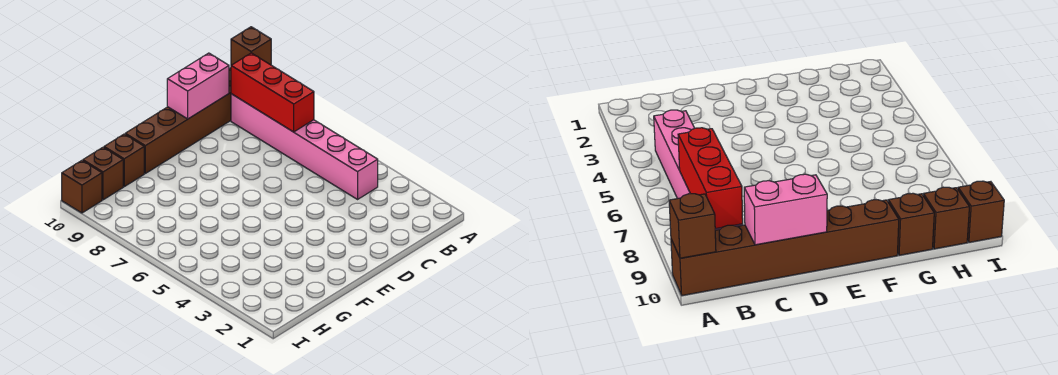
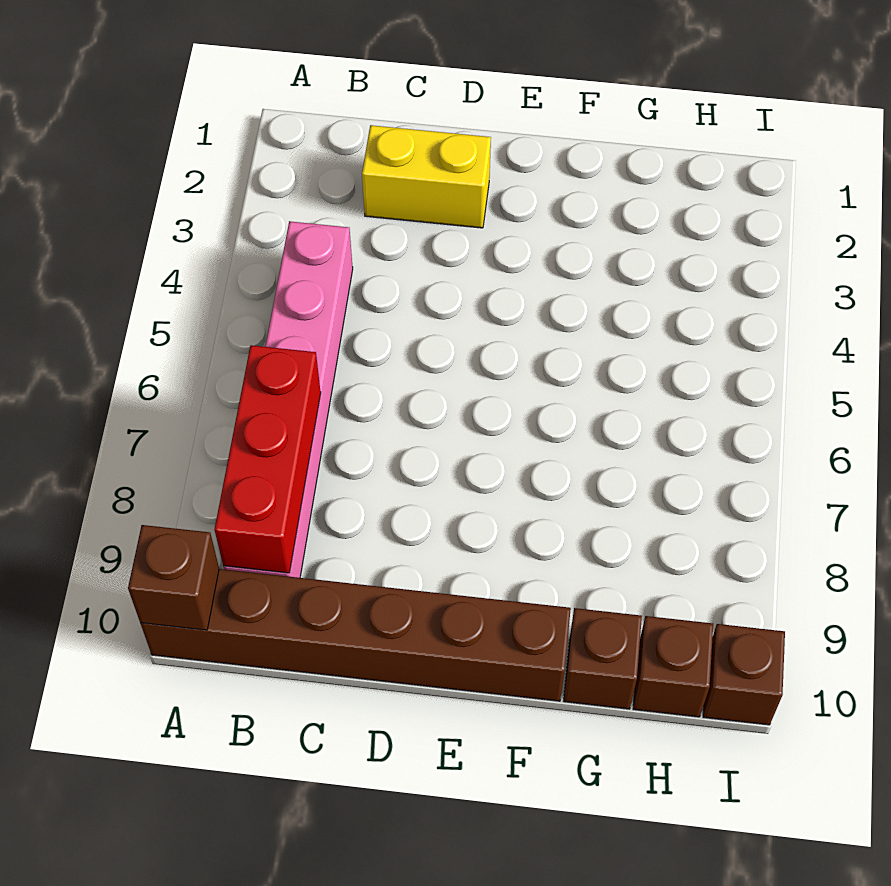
none -> yellow brick C2:D2 level 1
pink brick C10:D10 level 2 -> none

